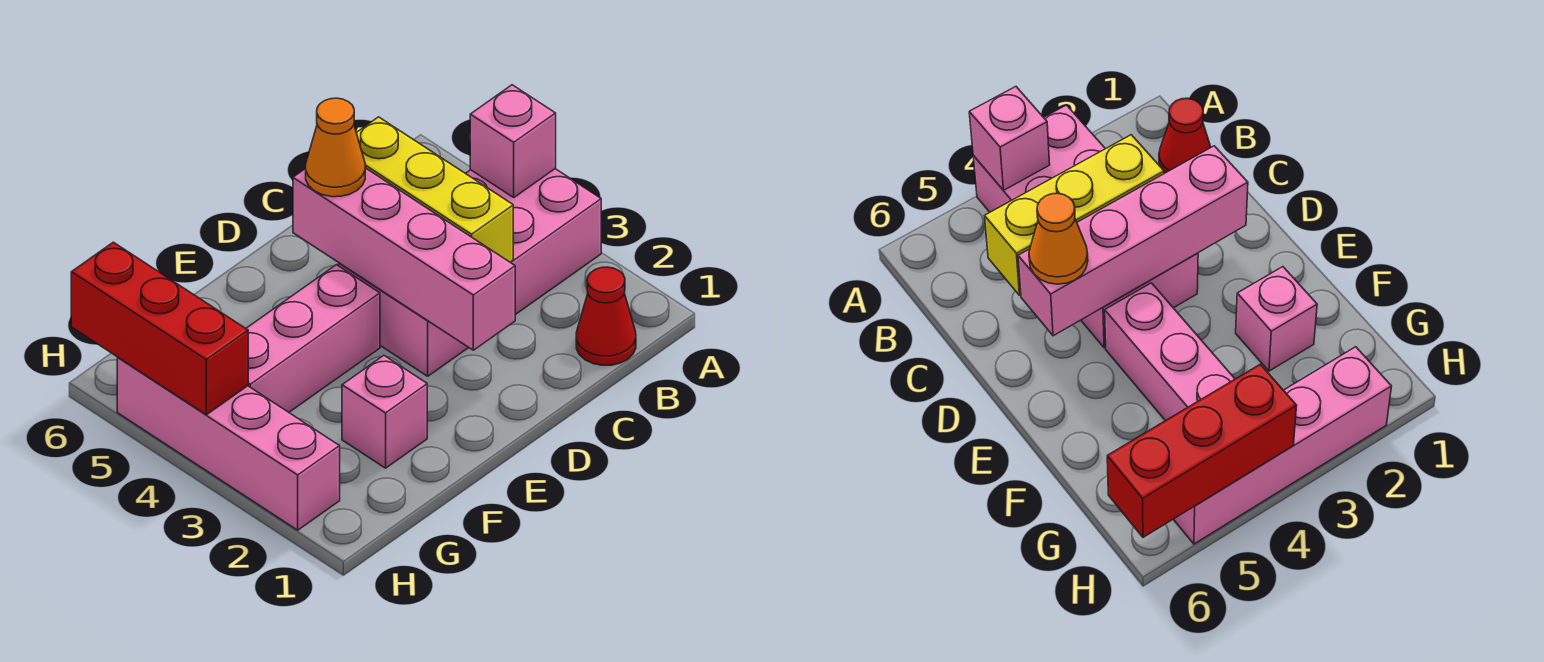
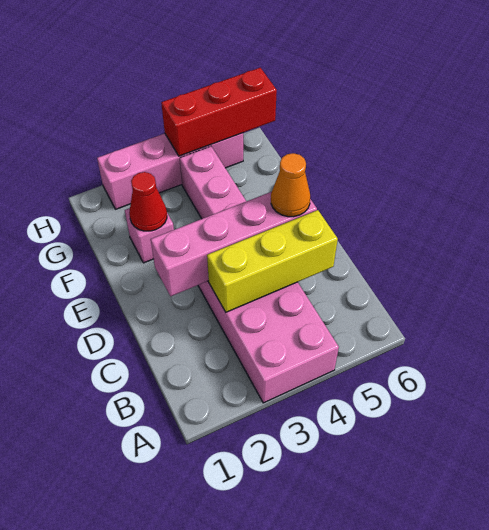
pink brick A4 level 2 -> none
red cone B1 level 1 -> red cone F2 level 2

